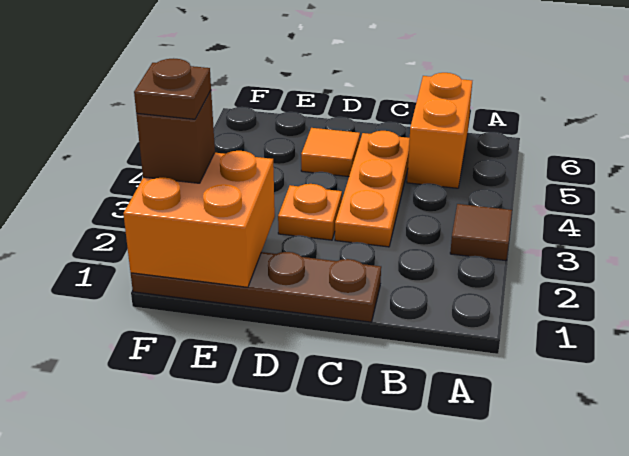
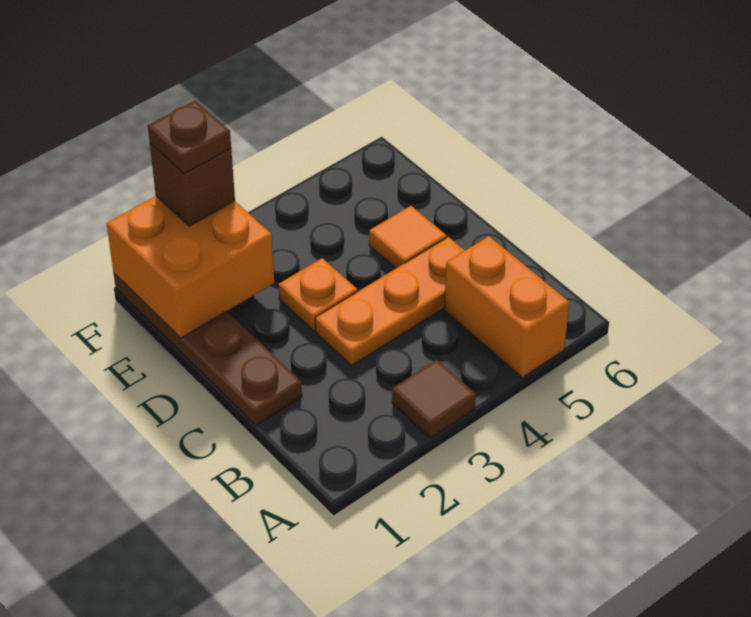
orange brick B5:B6 level 1 -> orange brick A5:B5 level 1

